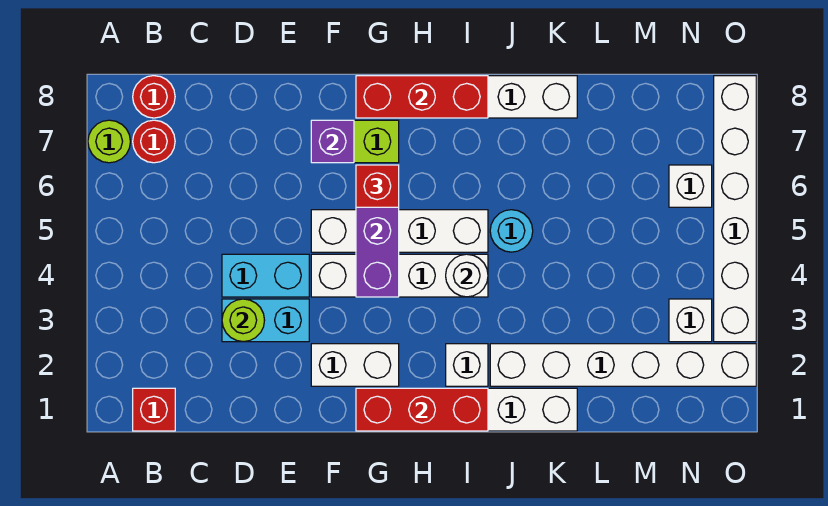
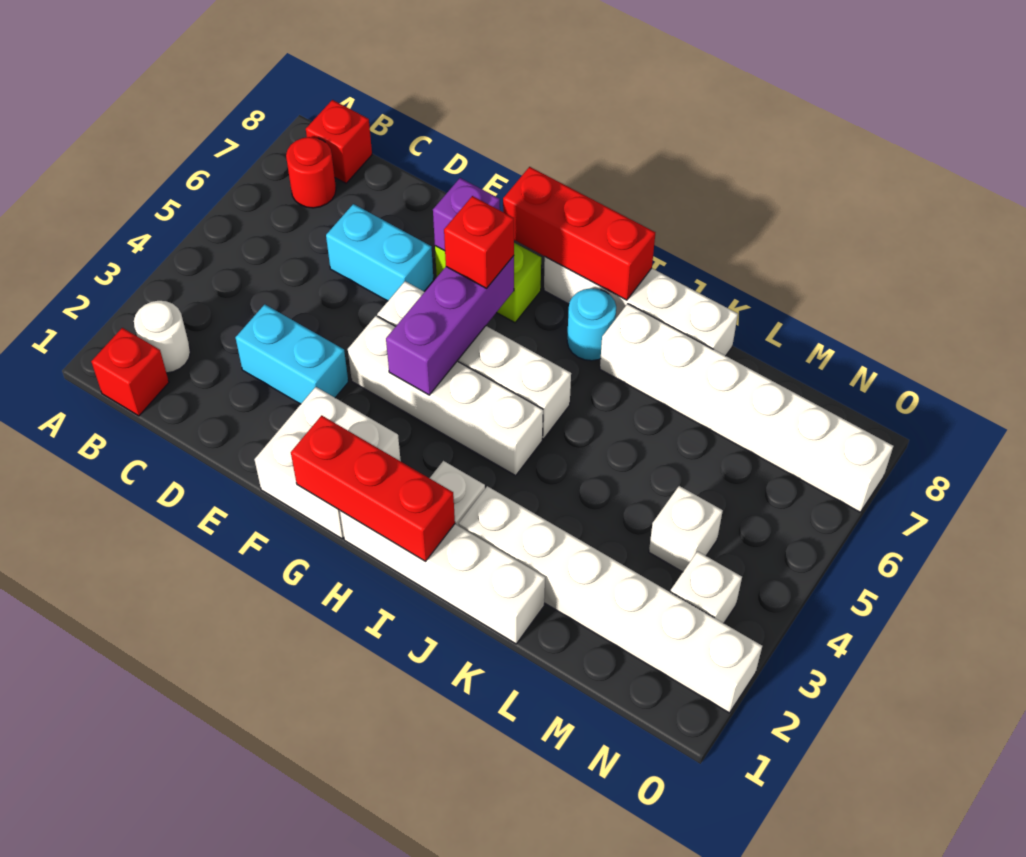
lime round brick A7 level 1 -> none
red round brick B8 level 1 -> red brick B8 level 1
lime round brick D3 level 2 -> none
cyan brick D4:E4 level 1 -> cyan brick D6:E6 level 1
white brick F2:G2 level 1 -> white brick F1:G2 level 1
white round brick I4 level 2 -> white round brick B2 level 1
cyan round brick J5 level 1 -> cyan round brick I7 level 1
white brick N6 level 1 -> white brick M4 level 1
white brick O3:O8 level 1 -> white brick J7:O7 level 1

